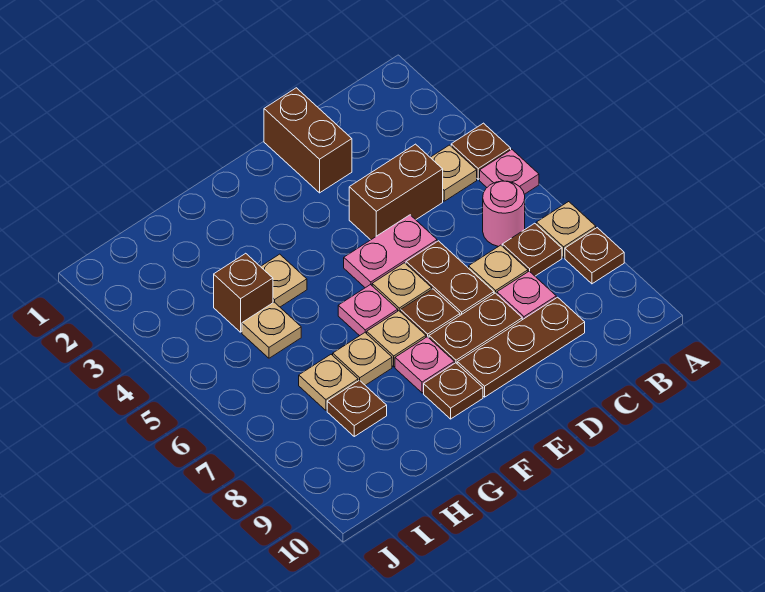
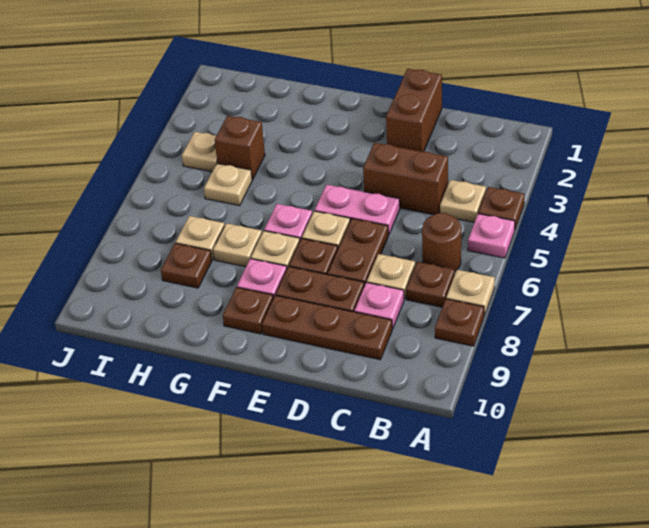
pink round brick B6 level 1 -> brown round brick B6 level 1
tan plate G4 level 1 -> tan plate I4 level 1

